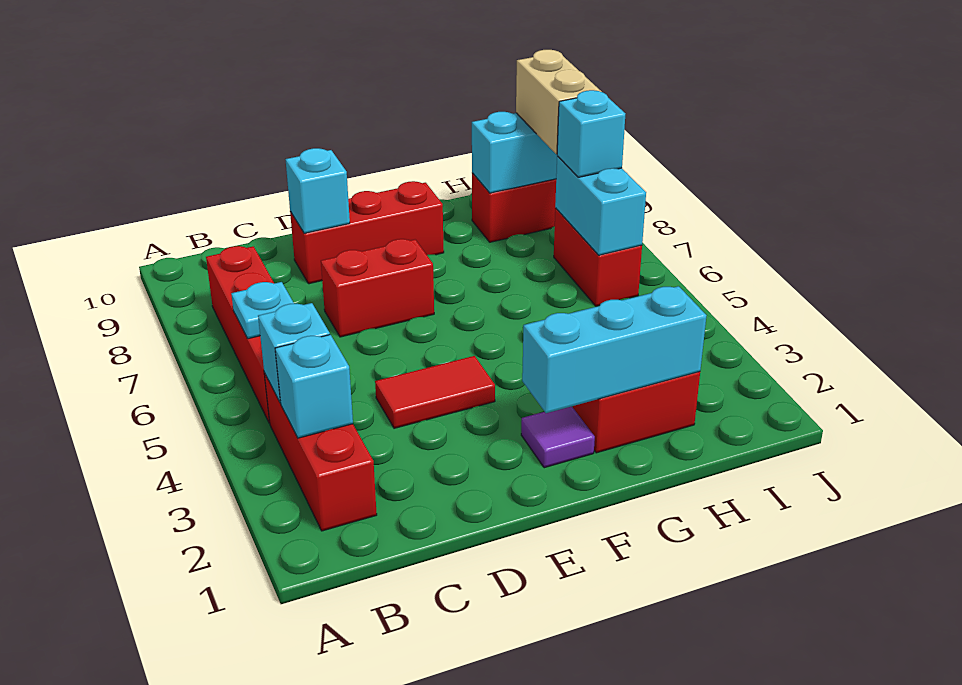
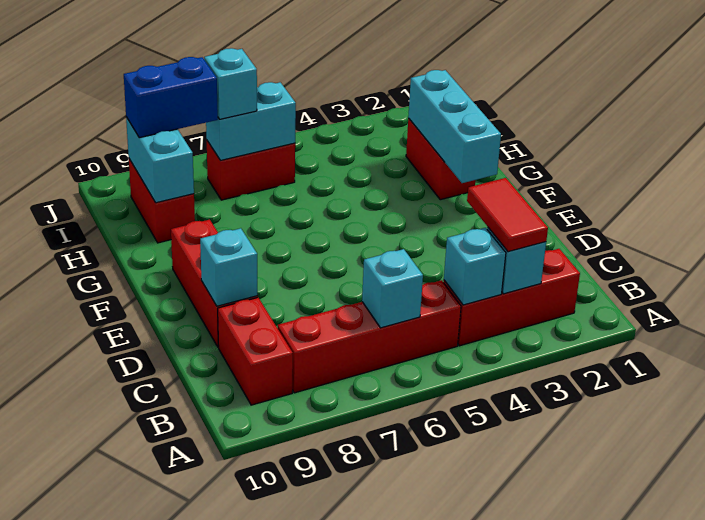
cyan plate B6 level 2 -> cyan brick B6 level 2
red tile D4:E4 level 1 -> red tile B3:C3 level 3
red brick D7:E7 level 1 -> red brick B9:C9 level 1
purple tile F2 level 1 -> none
tan brick I8:I9 level 3 -> blue brick I8:I9 level 3

